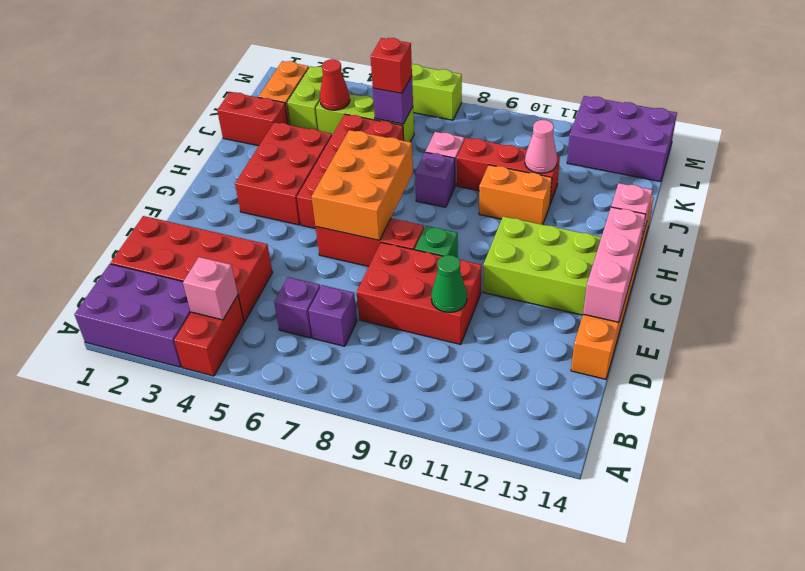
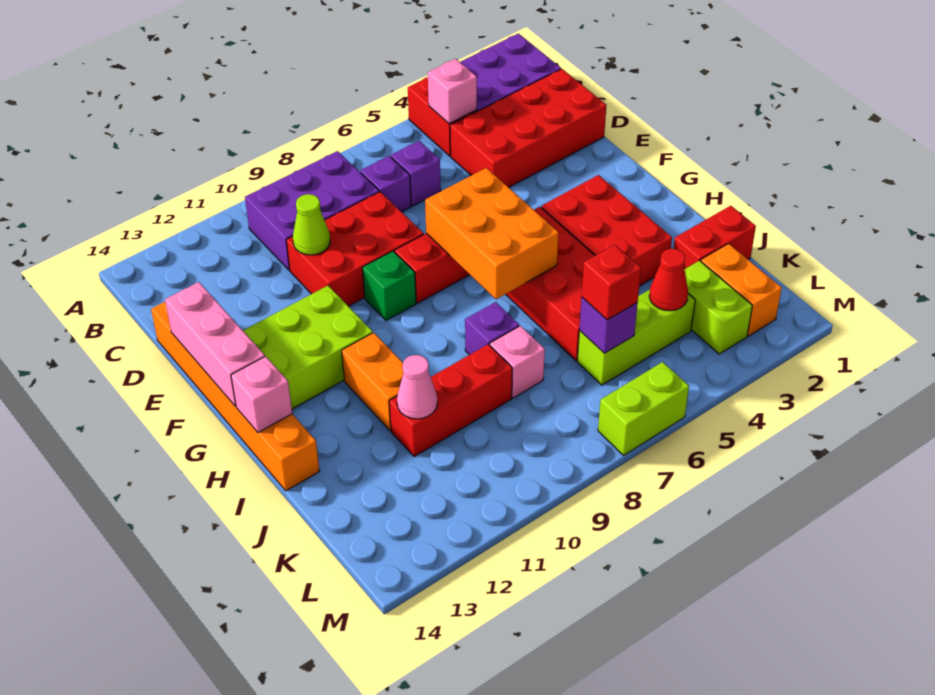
green cone D10 level 2 -> lime cone D10 level 2
orange brick I10:I11 level 1 -> orange brick H11:I11 level 1
purple brick L12:M14 level 1 -> purple brick B8:C10 level 1

